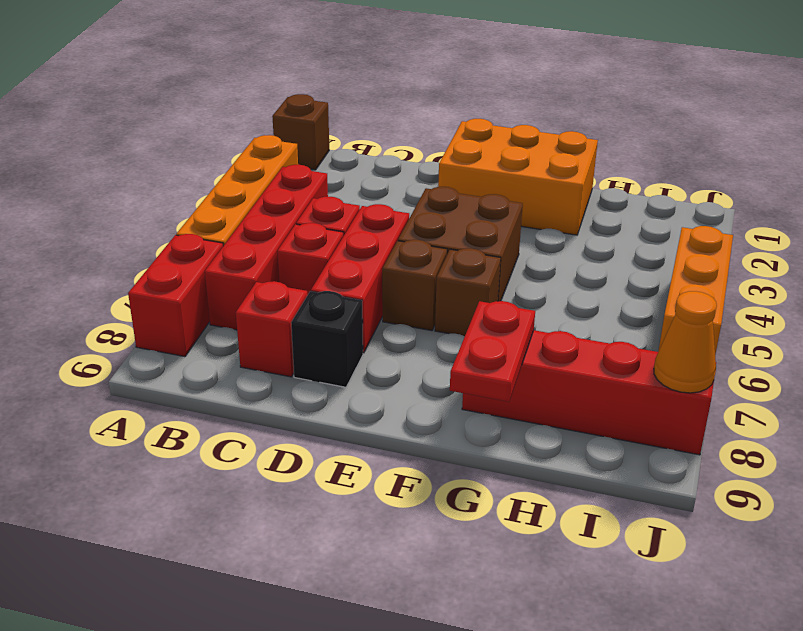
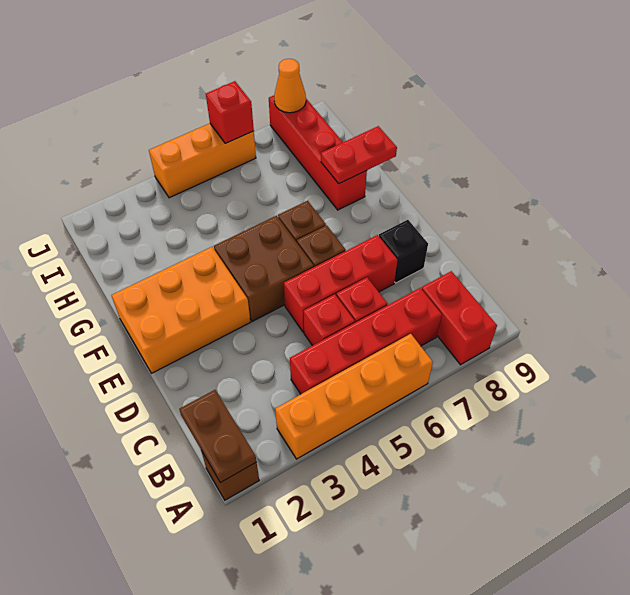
none -> brown plate A1:B1 level 2
red brick A7:A8 level 1 -> red brick A8:B8 level 1
red brick C8 level 1 -> red brick J6 level 2
orange brick E1:G2 level 1 -> orange brick E1:F3 level 1

